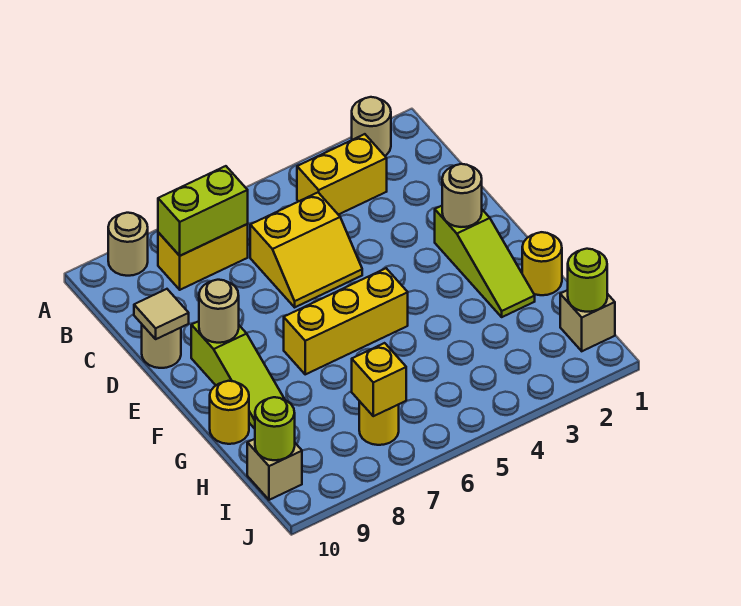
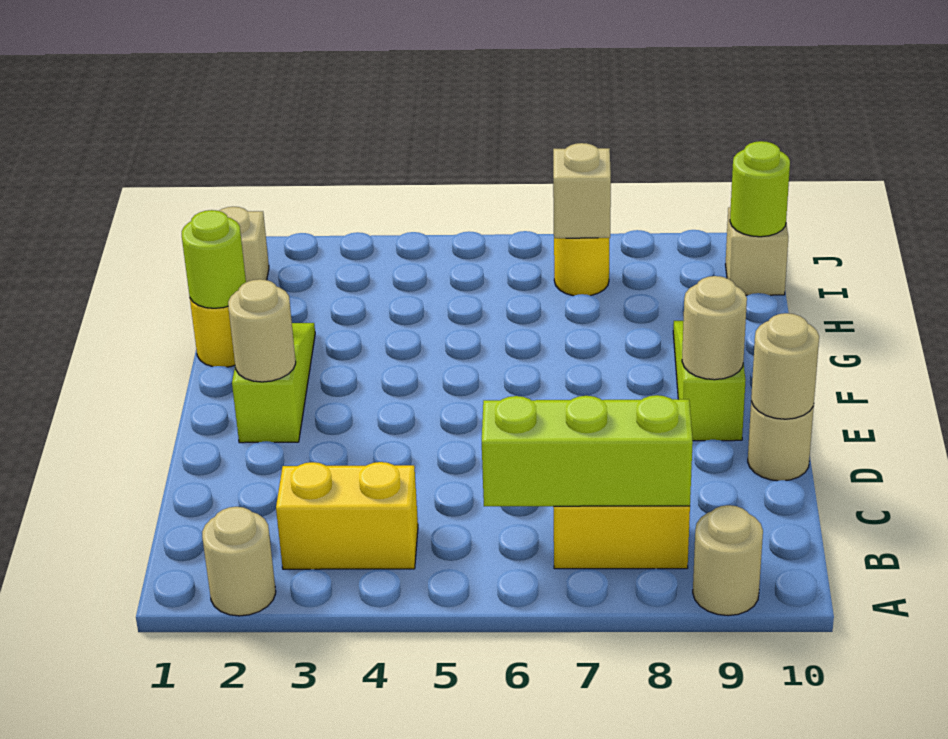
lime brick B7:B8 level 2 -> lime brick B6:B8 level 2
yellow slope C5:D6 level 1 top C -> none
tan tile D10 level 2 -> tan round brick D10 level 2
yellow brick F5:F7 level 1 -> none
yellow round brick G10 level 1 -> none
lime round brick I1 level 2 -> lime round brick G1 level 2
yellow brick I7 level 2 -> tan brick I7 level 2

